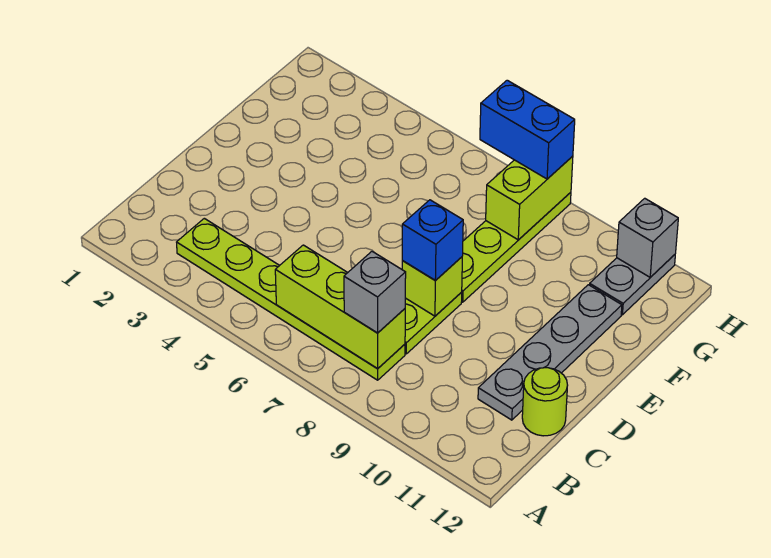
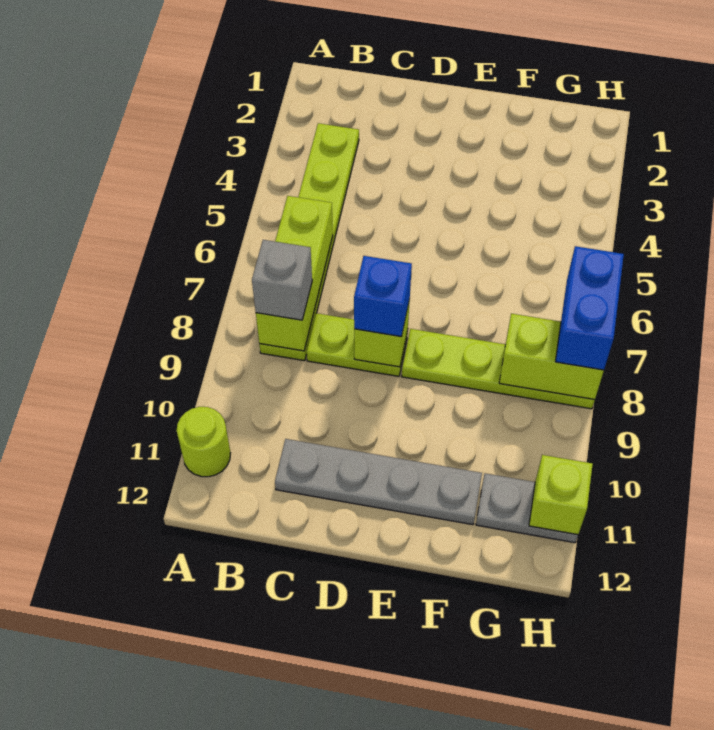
lime round brick C12 level 1 -> lime round brick A11 level 1
grey brick H11 level 2 -> lime brick H11 level 2

